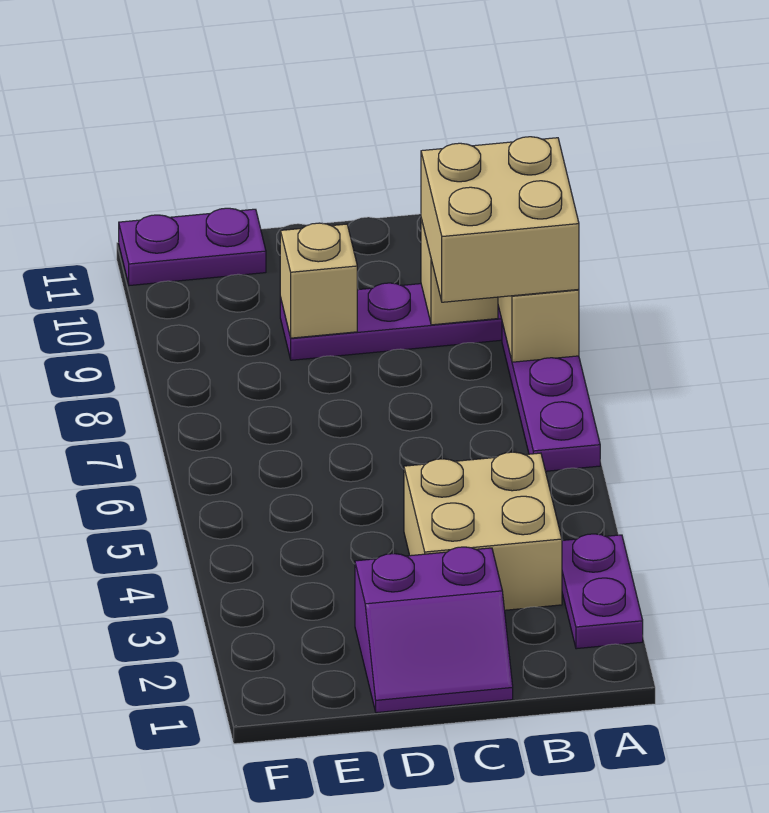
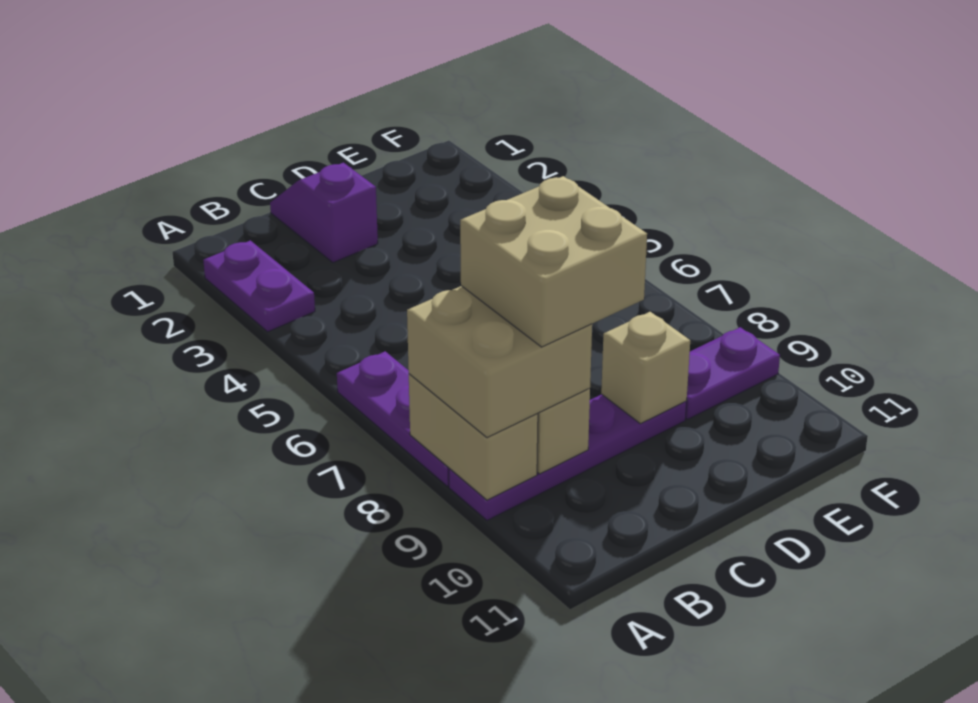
tan brick B3:C4 level 1 -> tan brick B8:C9 level 4
purple slope C1:D2 level 1 top 2 -> purple slope C1:C2 level 1 top 2
purple plate E11:F11 level 1 -> purple plate E9:F9 level 1

